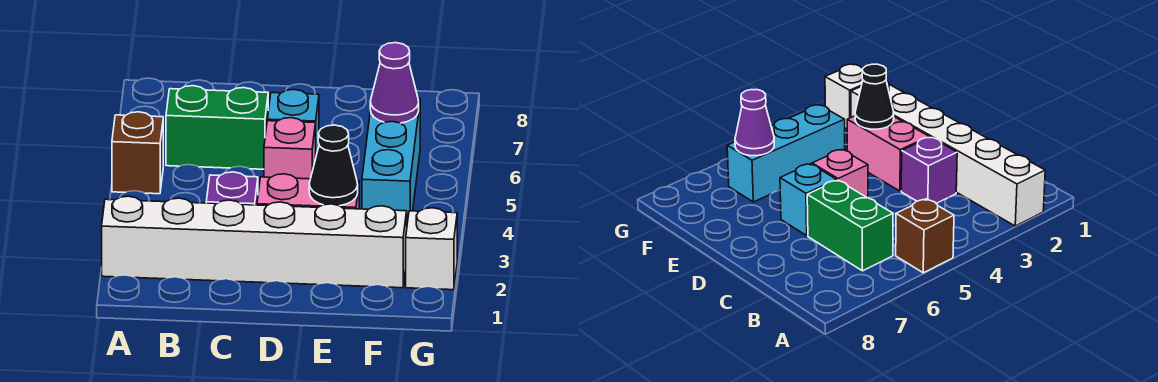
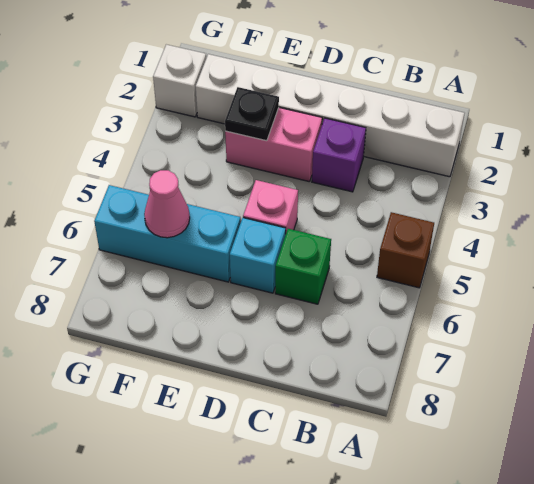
green brick B6:C6 level 1 -> green brick C6 level 1
black cone E3 level 2 -> black plate E3 level 2
cyan brick F4:F6 level 1 -> cyan brick E6:G6 level 1
purple cone F6 level 2 -> pink cone F6 level 2

